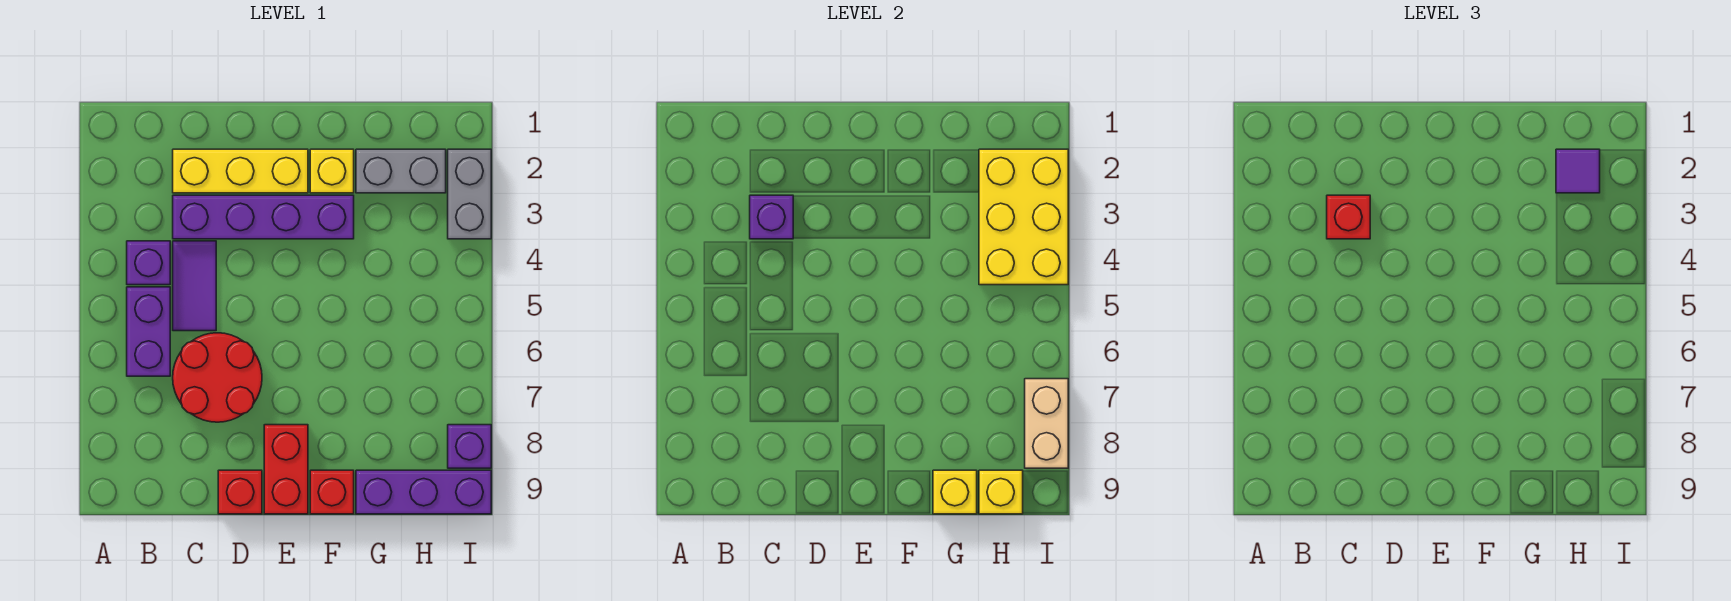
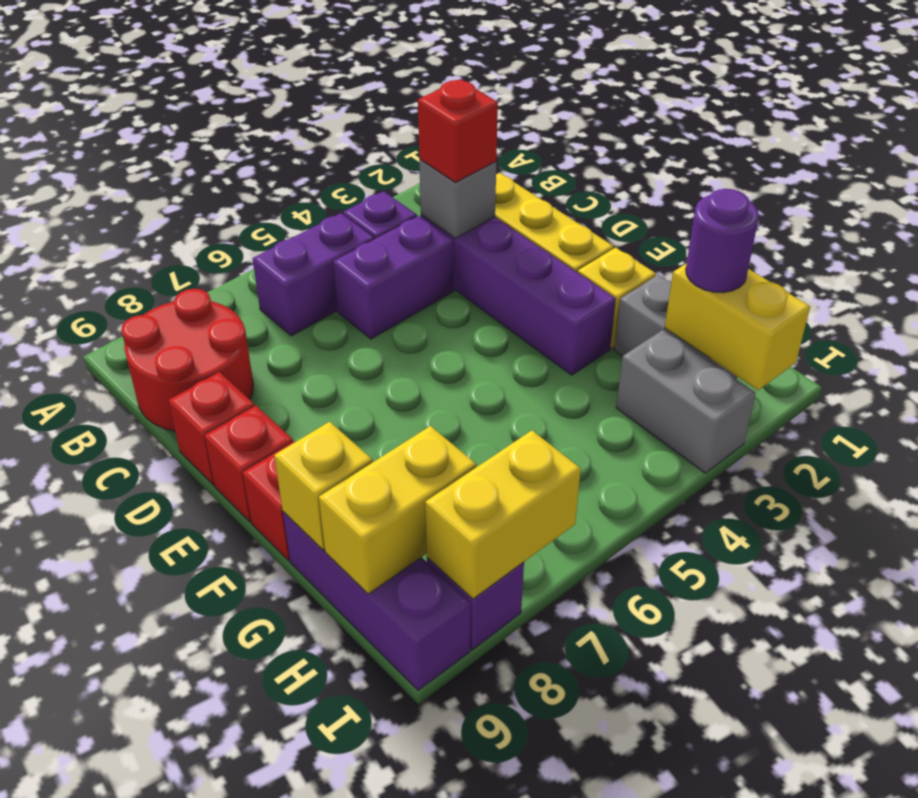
purple brick C3 level 2 -> grey brick C3 level 2
purple tile C4:C5 level 1 -> purple brick C4:C5 level 1
red round brick C6:D7 level 1 -> red round brick B8:C9 level 1
red brick E8:E9 level 1 -> red brick E9 level 1
yellow brick H2:I4 level 2 -> yellow brick H2:I2 level 2
purple tile H2 level 3 -> purple round brick H2 level 3
yellow brick H9 level 2 -> yellow brick H8:H9 level 2
grey brick I2:I3 level 1 -> grey brick H3:I3 level 1
tan brick I7:I8 level 2 -> yellow brick I7:I8 level 2

